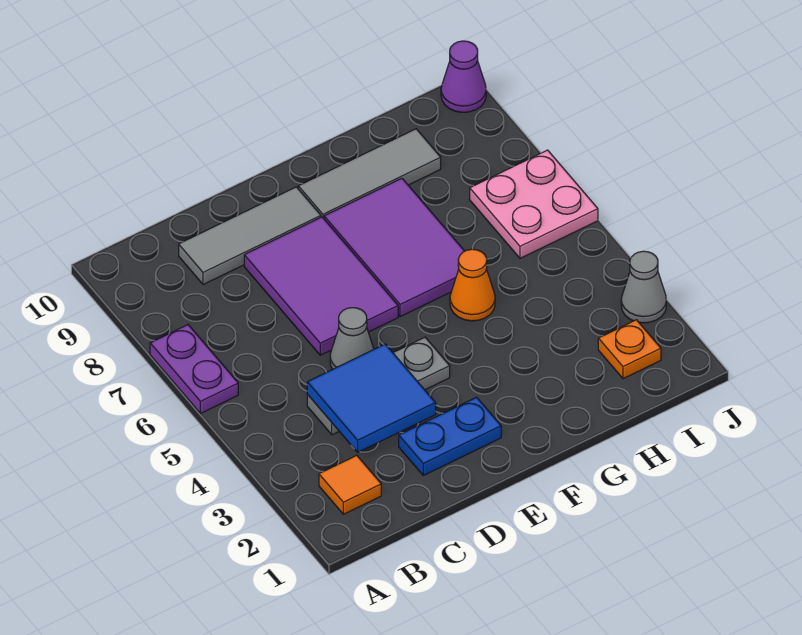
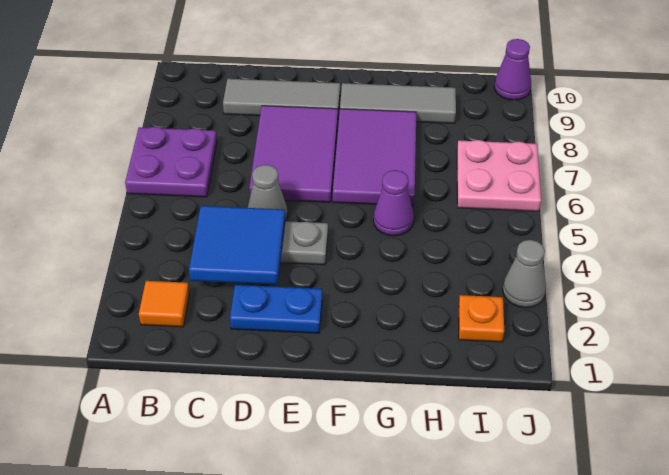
purple plate A6:A7 level 1 -> purple plate A6:B7 level 1
orange cone G5 level 1 -> purple cone G5 level 1

